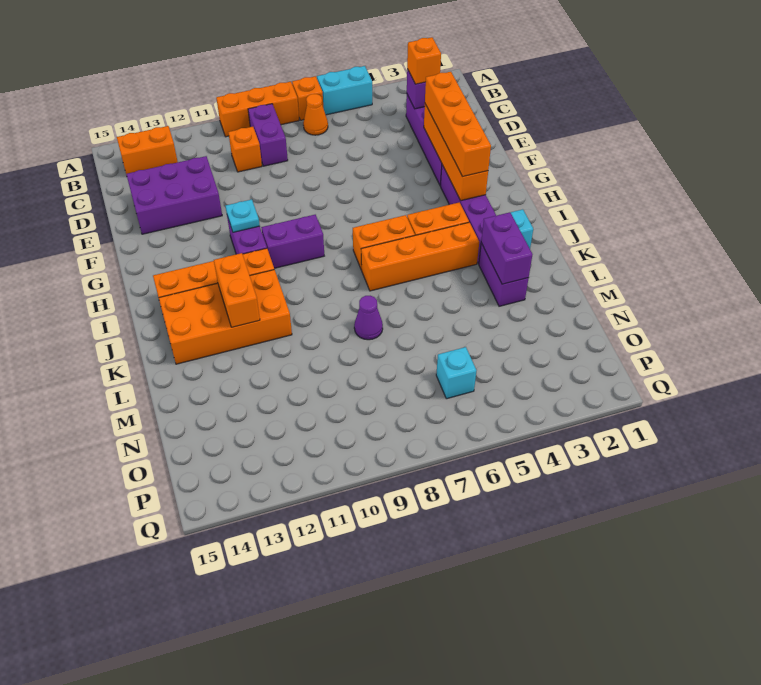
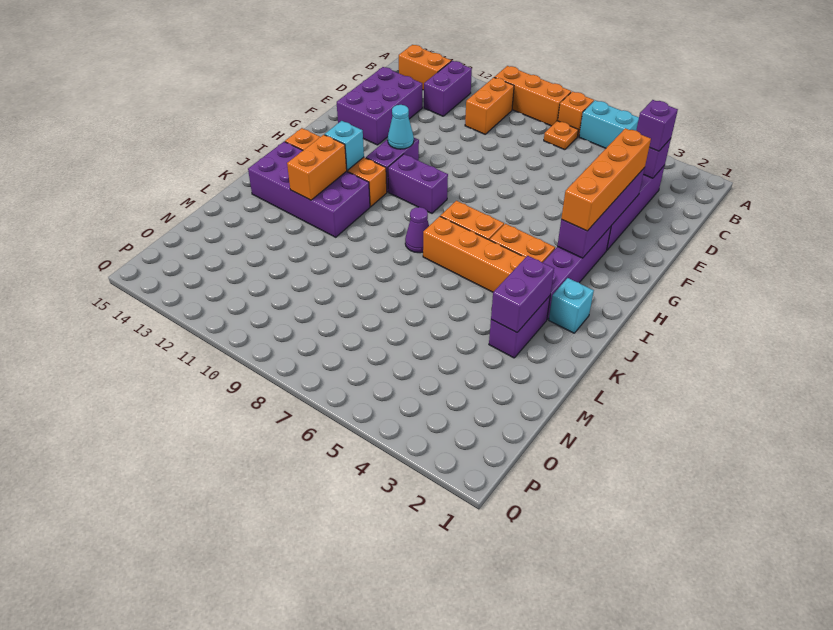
orange cone B7 level 1 -> orange plate B7 level 1
purple brick B9:C9 level 1 -> purple brick B12:C12 level 1
orange brick C3 level 3 -> purple brick C3 level 3
orange brick C10 level 1 -> orange brick B10:C10 level 1
purple brick D12:E14 level 1 -> purple brick D13:F14 level 1
orange brick E3:H3 level 2 -> purple brick E3:H3 level 2
cyan plate G11 level 2 -> cyan cone G11 level 2
orange brick J11:K14 level 1 -> purple brick J11:K14 level 1
purple cone L8 level 1 -> purple cone J8 level 1
cyan brick O6 level 1 -> cyan brick I12 level 2

